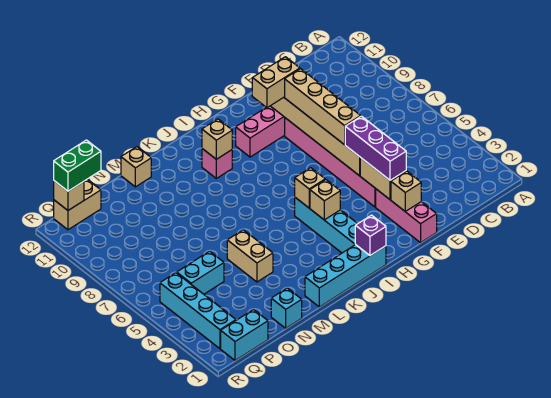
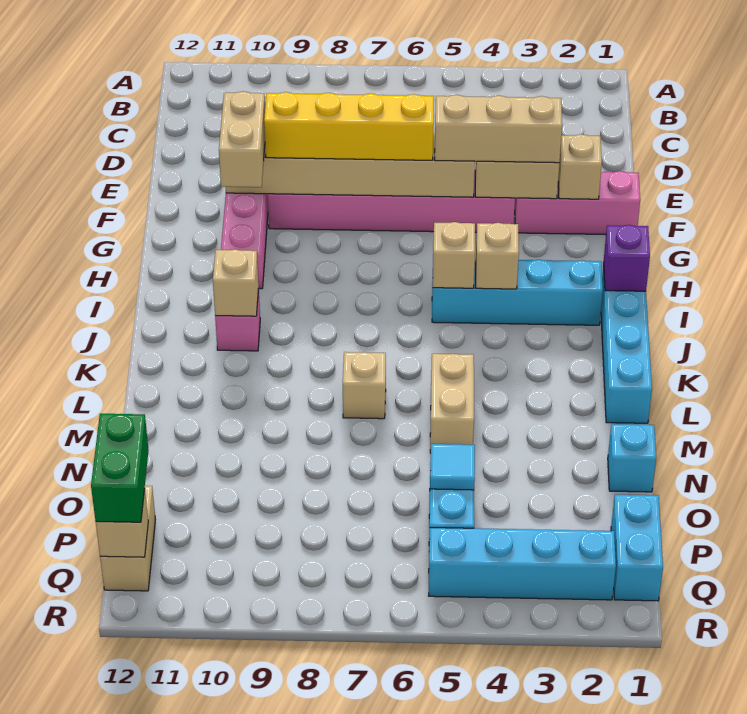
purple brick F3:F5 level 3 -> tan brick F3:F5 level 3
tan brick F6:F9 level 3 -> yellow brick F6:F9 level 3
tan brick M4:M5 level 1 -> tan brick L5:M5 level 1
tan brick M12 level 1 -> tan brick L7 level 1
none -> cyan tile O5 level 2

